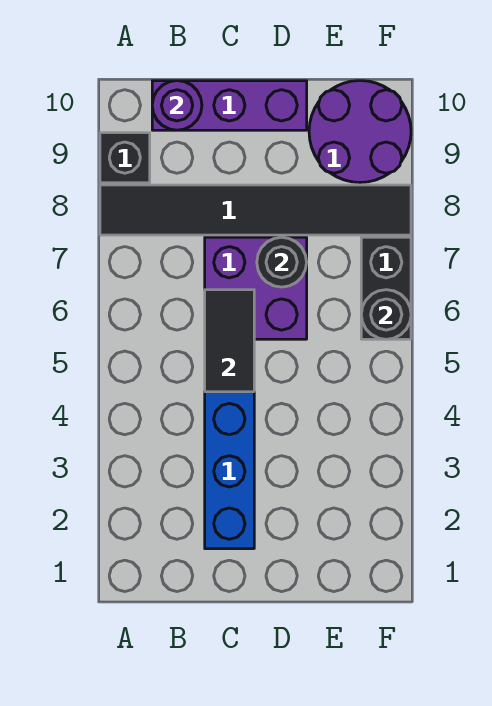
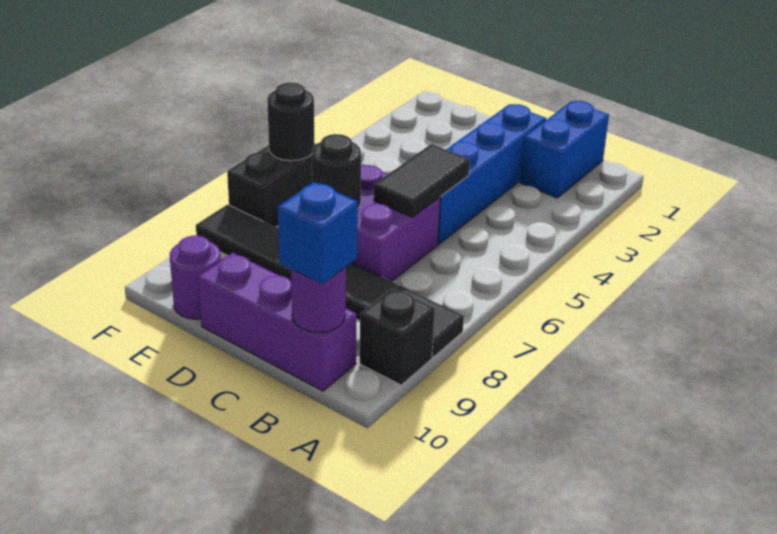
none -> blue brick B1:B2 level 1
none -> blue brick B10 level 3
purple round brick E9:F10 level 1 -> purple round brick E10 level 1

